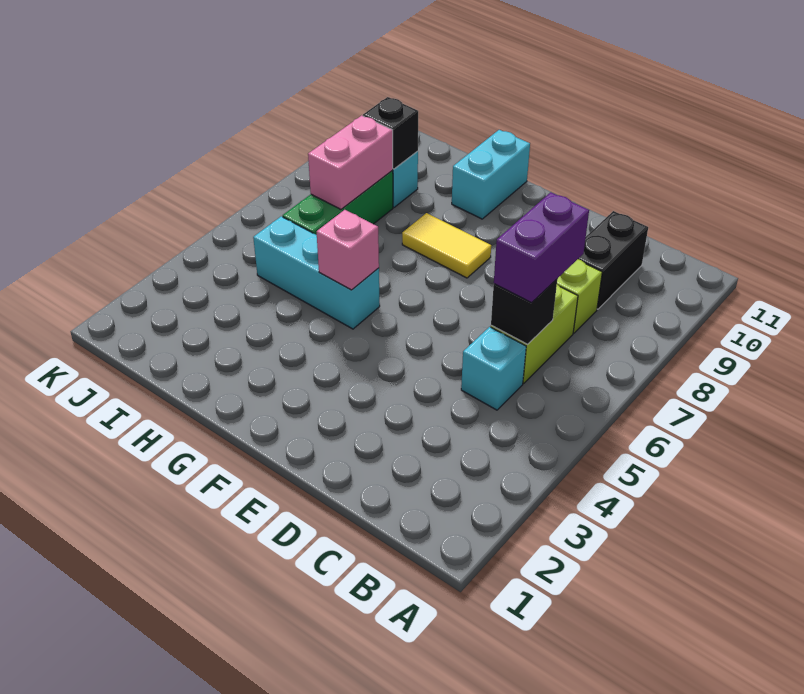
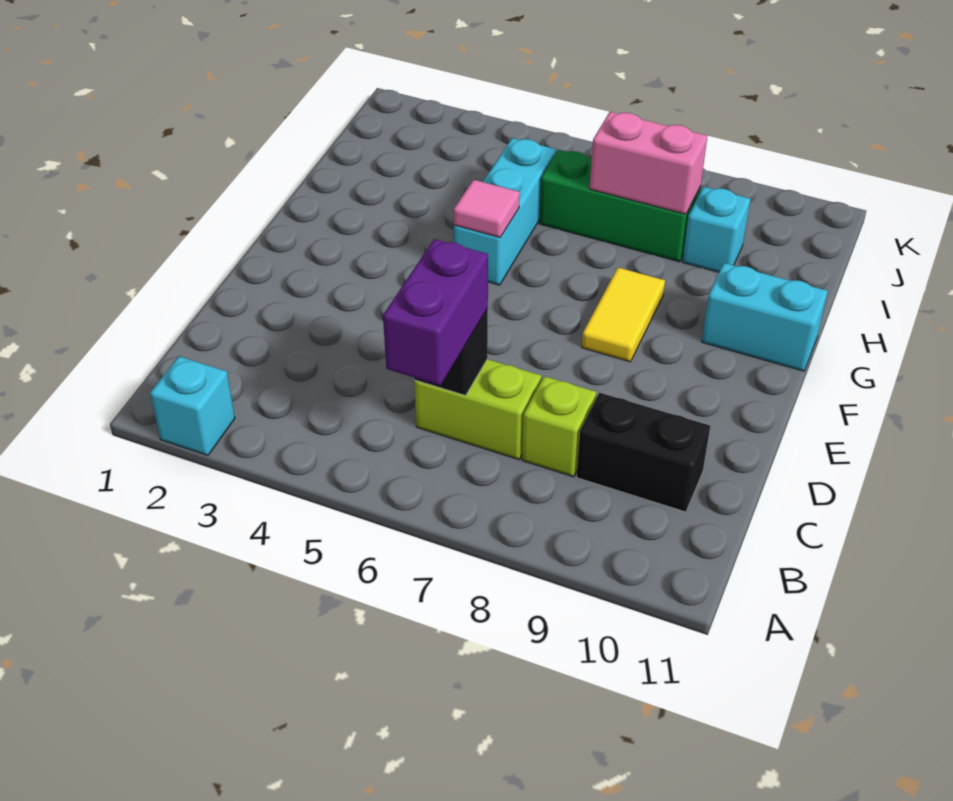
cyan brick C5 level 1 -> cyan brick A2 level 1
purple brick C6:C7 level 3 -> purple brick B6:C6 level 3
pink brick G5 level 2 -> pink tile G5 level 2
black brick I9 level 2 -> none

